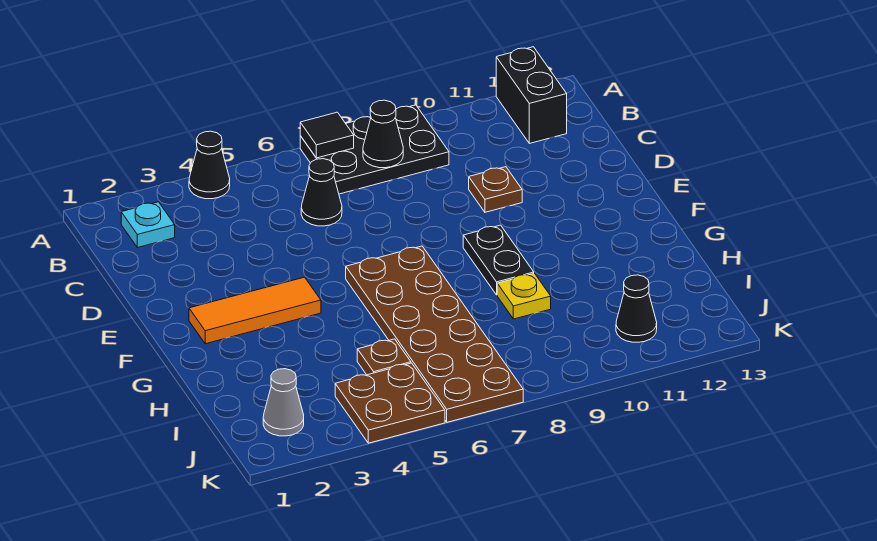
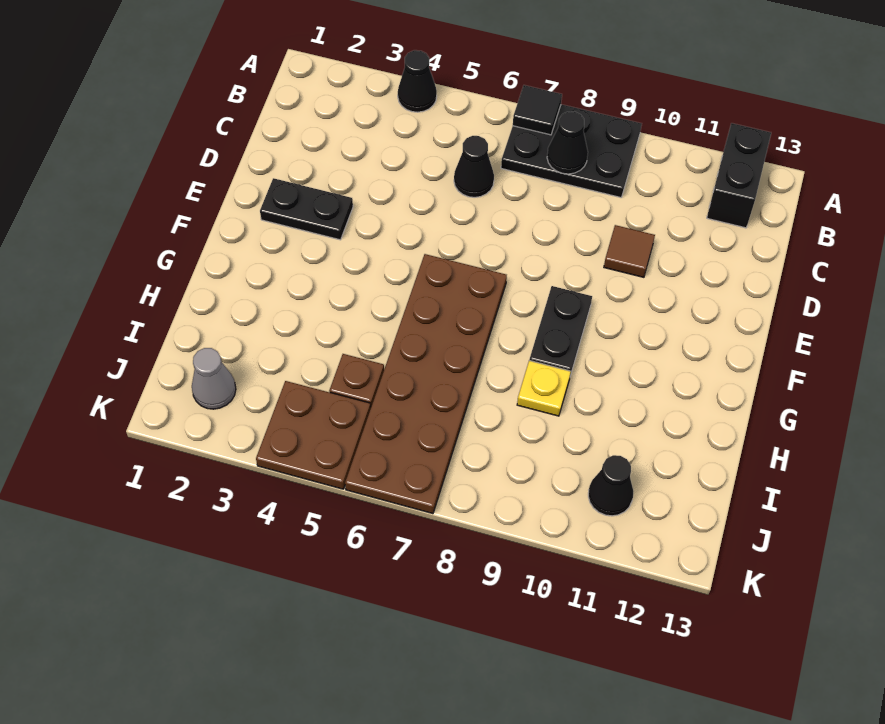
cyan plate B2 level 1 -> none
brown plate D10 level 1 -> brown tile D10 level 1
none -> black plate E2:E3 level 1
orange tile F2:F4 level 1 -> none

